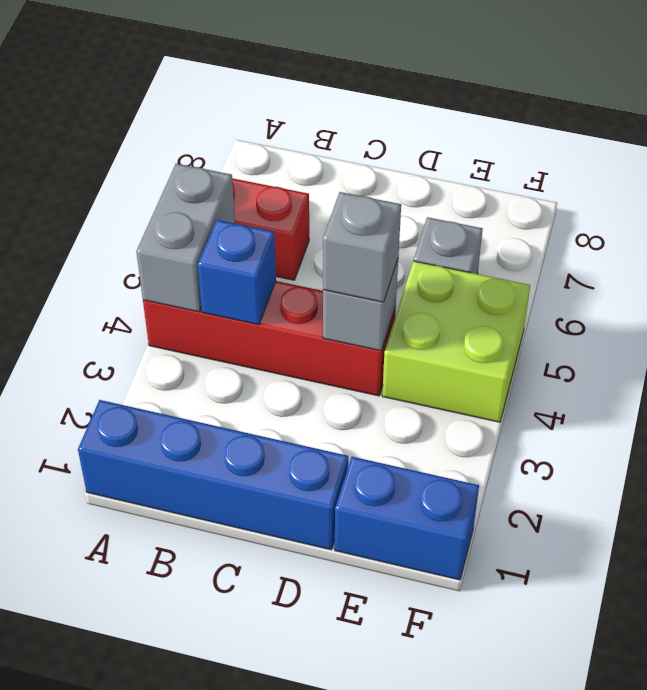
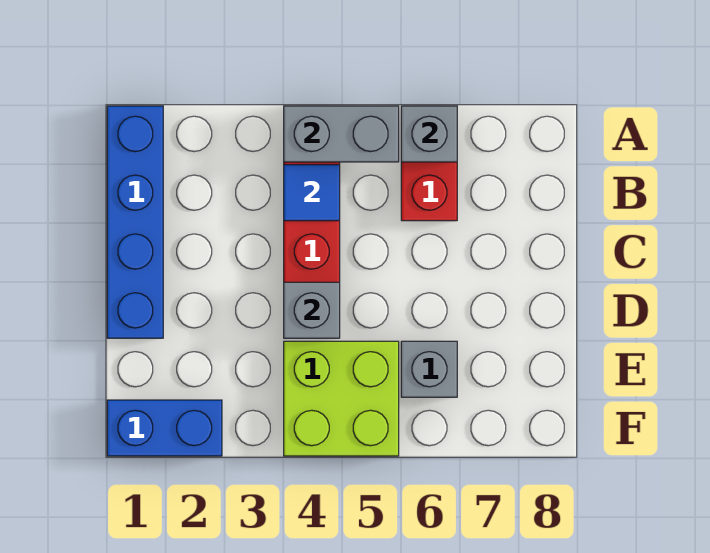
blue brick B4 level 2 -> blue tile B4 level 2
grey brick D4 level 3 -> grey brick A6 level 2
blue brick E1:F1 level 1 -> blue brick F1:F2 level 1

